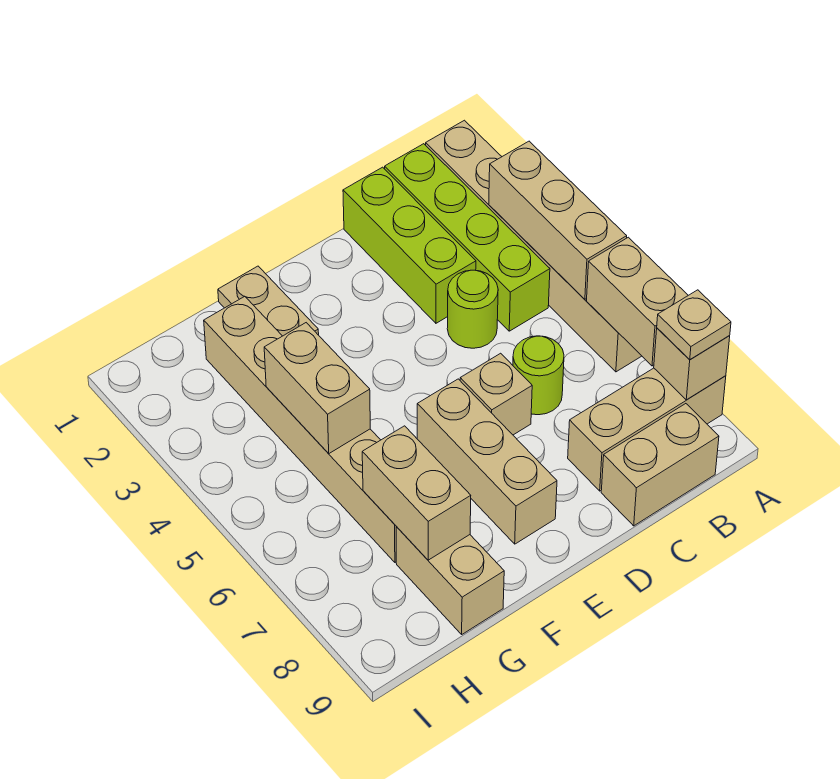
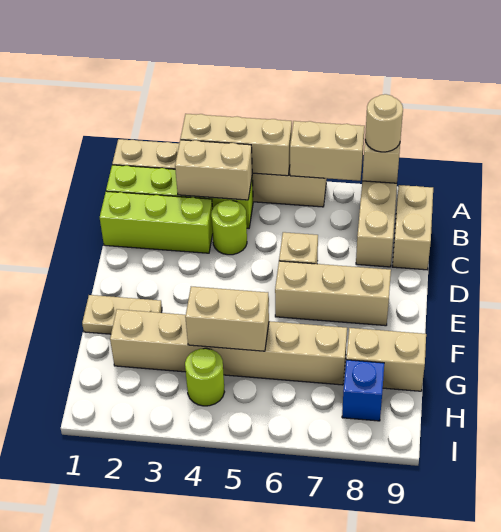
tan plate A8 level 3 -> tan round brick A8 level 3
lime round brick C6 level 1 -> lime round brick H4 level 1
tan brick G7:G8 level 2 -> tan brick B3:B4 level 2
none -> blue brick H8 level 1

